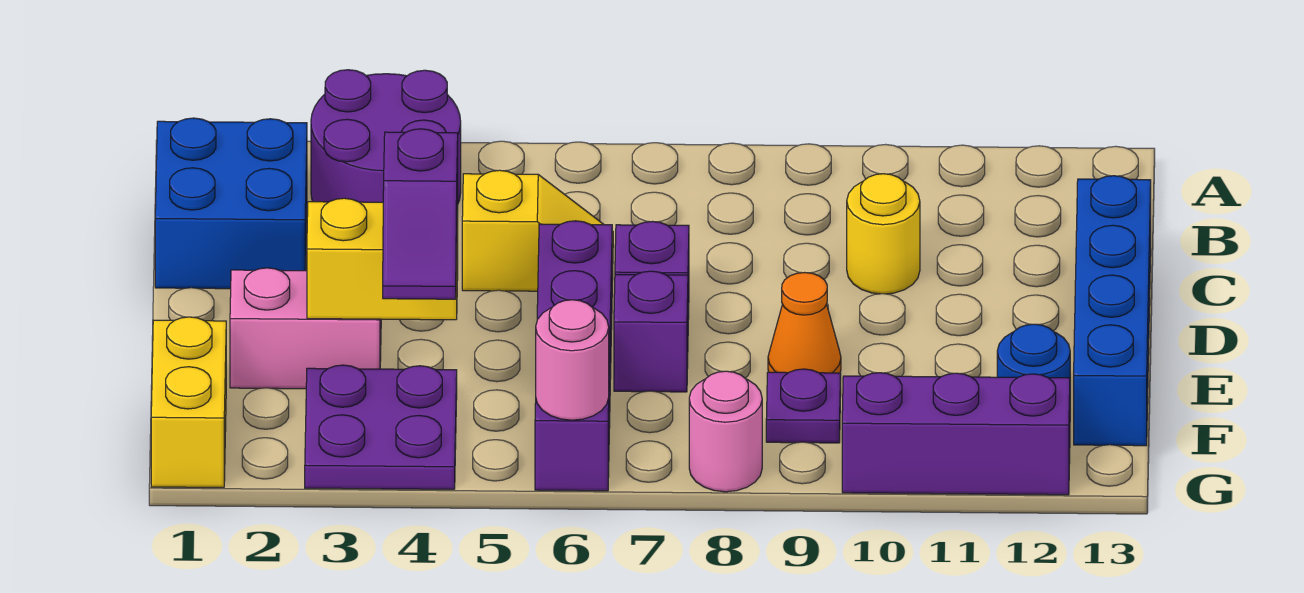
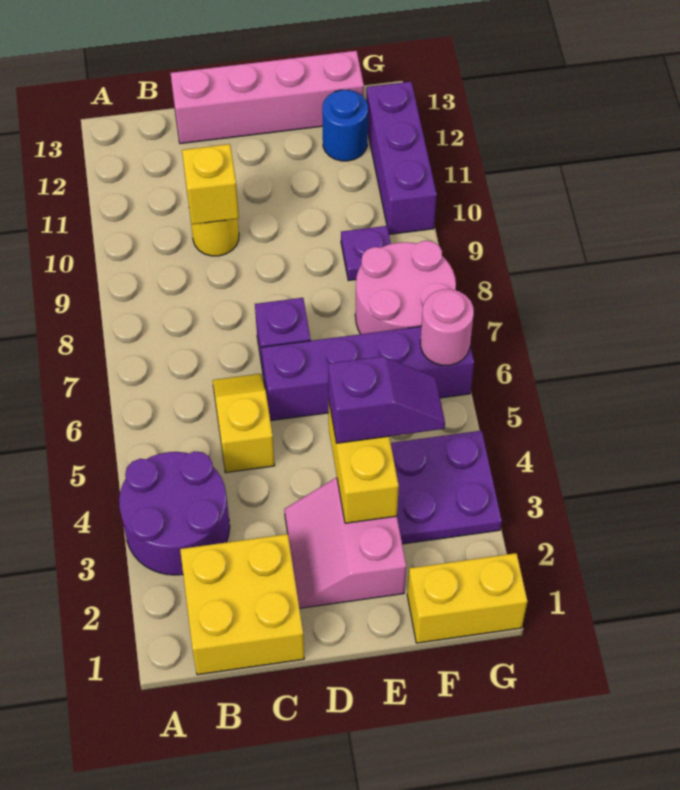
blue brick B1:C2 level 1 -> yellow brick B1:C2 level 1
none -> yellow brick C10 level 2
blue brick C13:F13 level 1 -> pink brick C13:F13 level 1
purple brick E7 level 1 -> none
orange cone E9 level 1 -> none
pink round brick G8 level 1 -> pink round brick F7:G8 level 1

